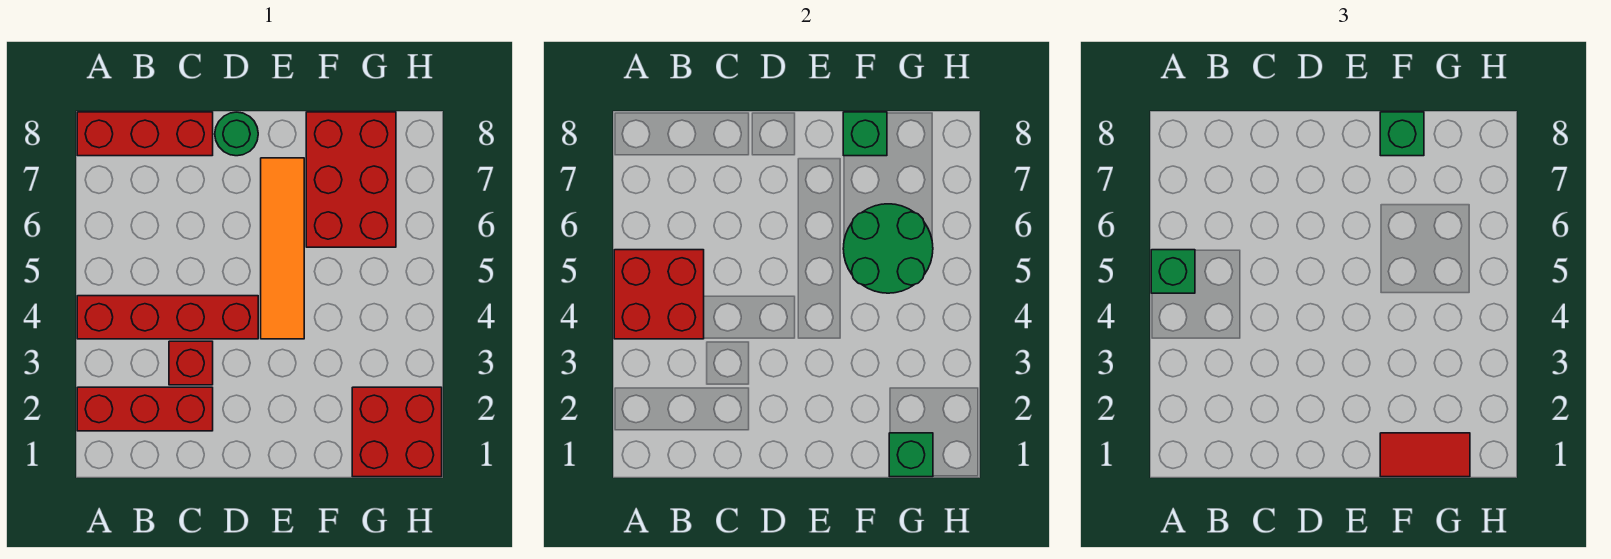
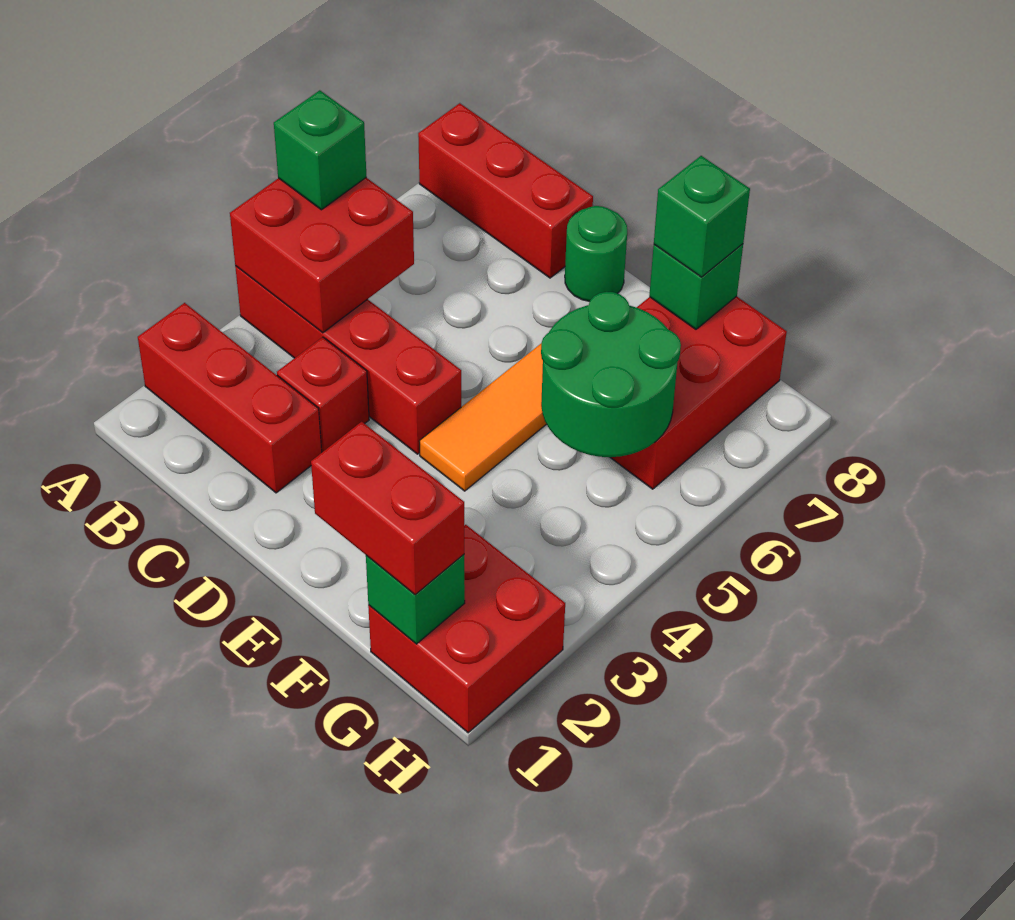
red tile F1:G1 level 3 -> red brick F1:G1 level 3

